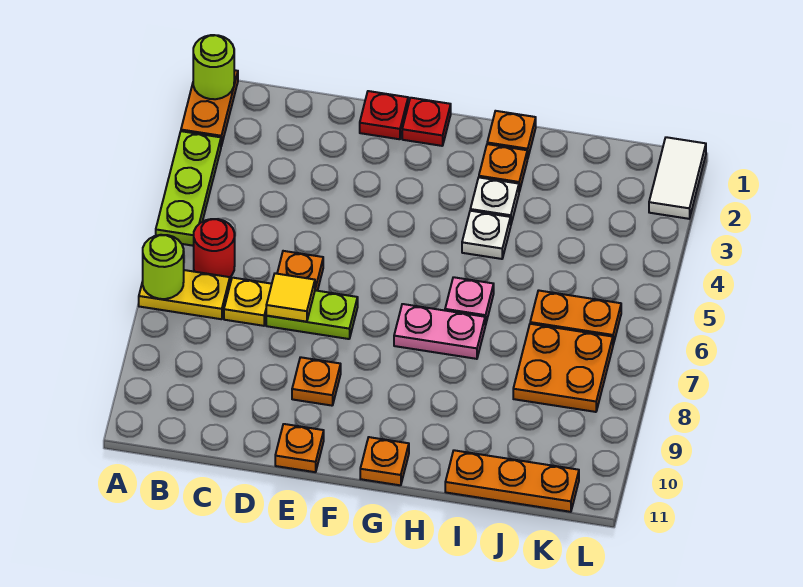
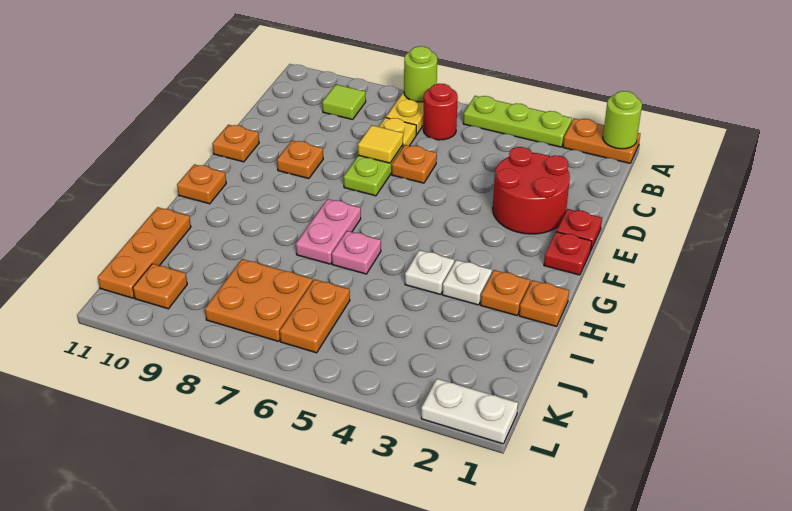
none -> lime tile B9 level 1
none -> red round brick D2:E3 level 1
none -> orange plate K10 level 1
white tile L1:L2 level 1 -> white plate L1:L2 level 1

